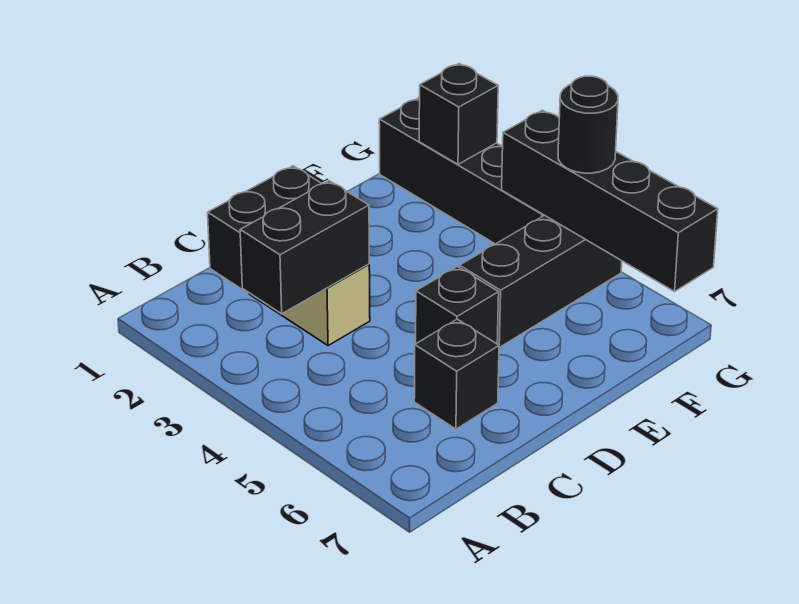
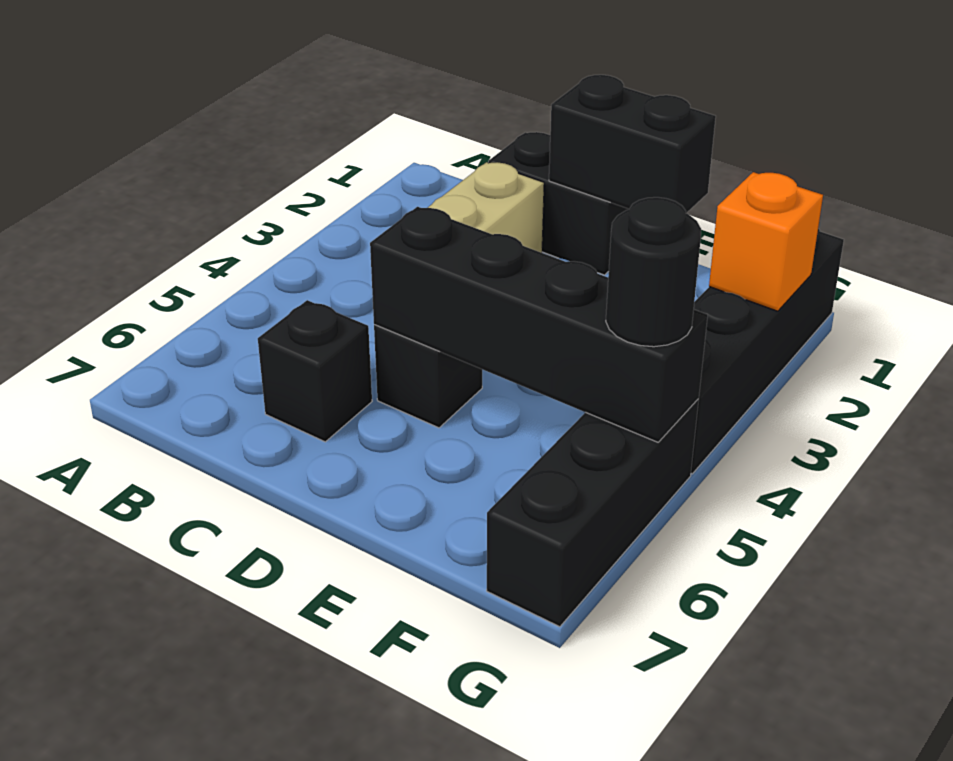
black brick B3:C3 level 2 -> black brick D1:E1 level 2
black brick E5:G5 level 1 -> black brick G5:G7 level 1
black brick G2 level 2 -> orange brick G2 level 2
black brick G4:G7 level 2 -> black brick D5:G5 level 2

